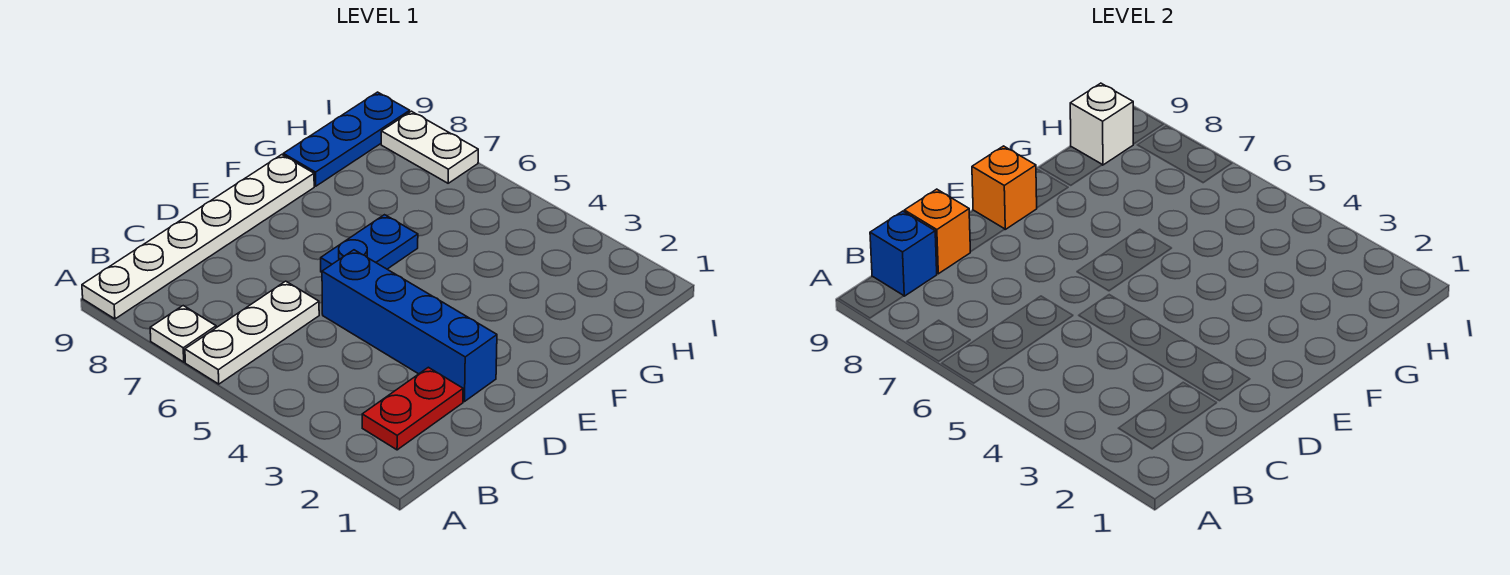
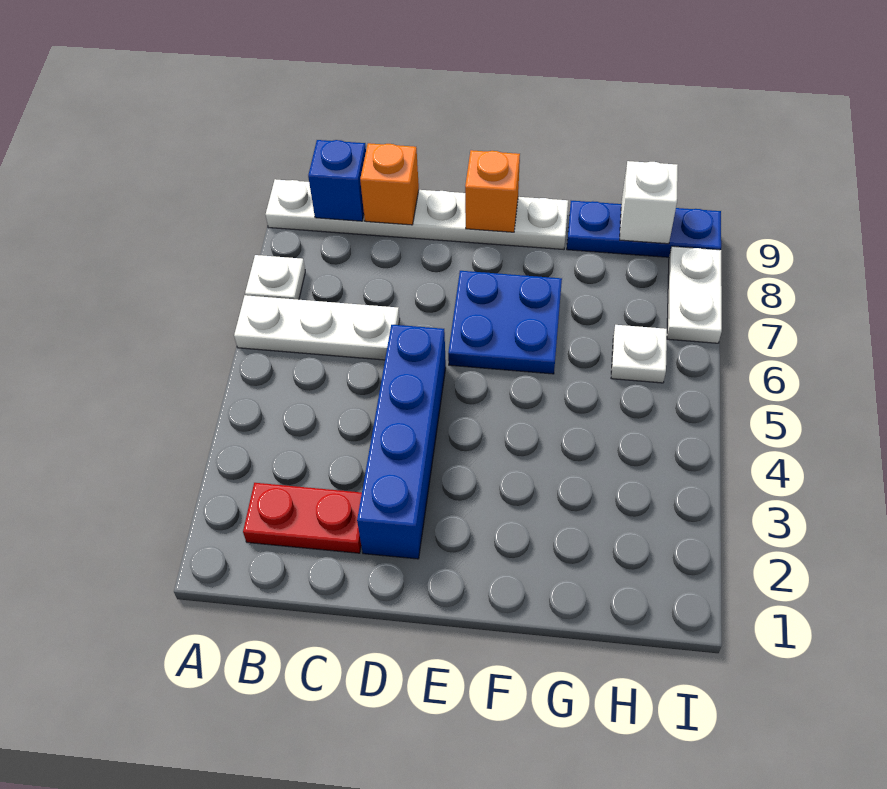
blue plate E6:F6 level 1 -> blue plate E6:F7 level 1
none -> white plate H6 level 1

